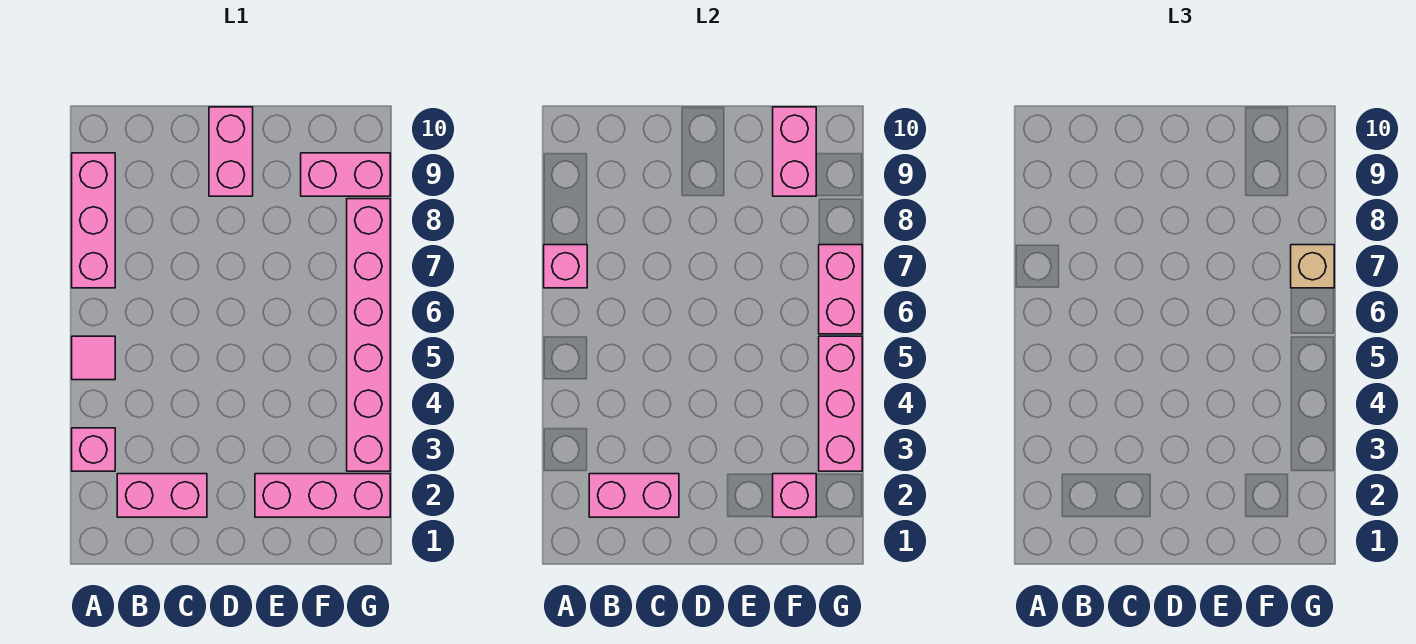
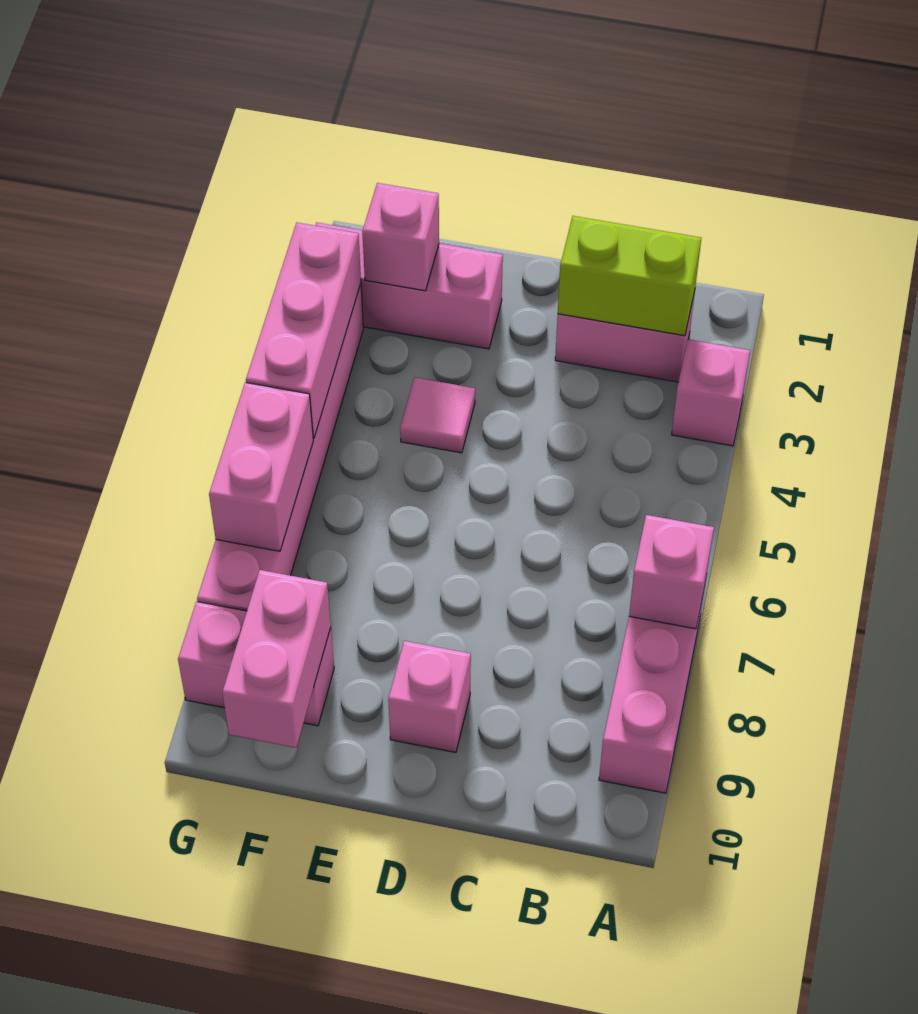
pink tile A5 level 1 -> pink tile E4 level 1
pink brick B2:C2 level 2 -> lime brick B2:C2 level 2
pink brick D9:D10 level 1 -> pink brick D9 level 1
tan brick G7 level 3 -> none

